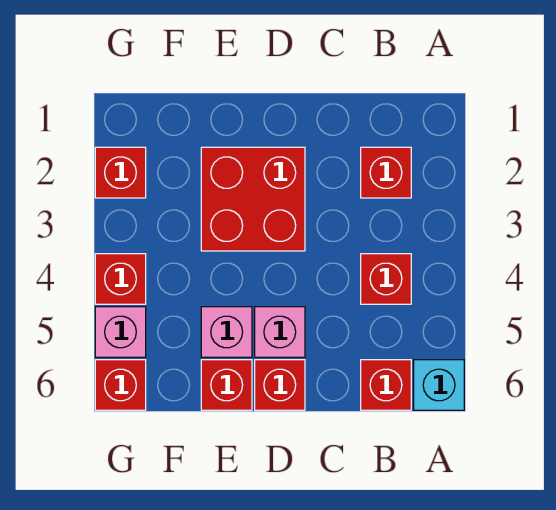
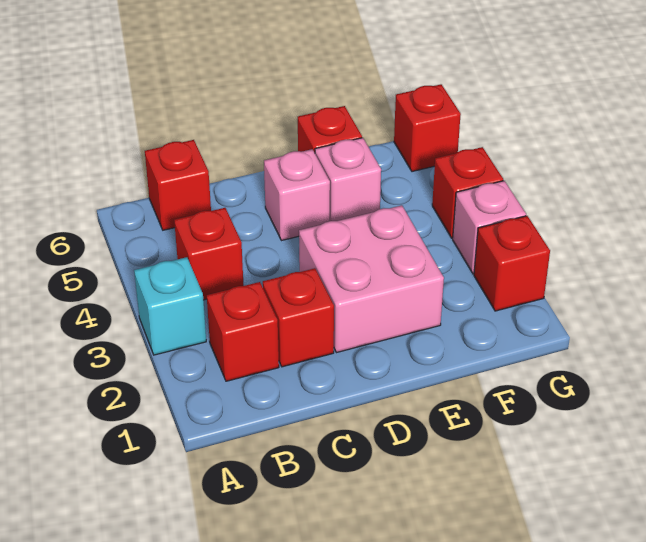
cyan brick A6 level 1 -> cyan brick A3 level 1
red brick D2:E3 level 1 -> pink brick D2:E3 level 1
red brick D6 level 1 -> red brick C2 level 1
pink brick G5 level 1 -> pink brick G3 level 1

